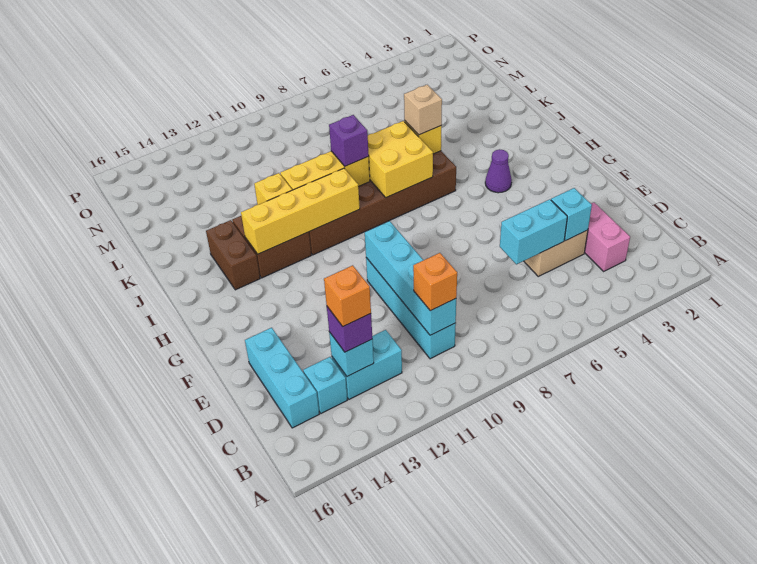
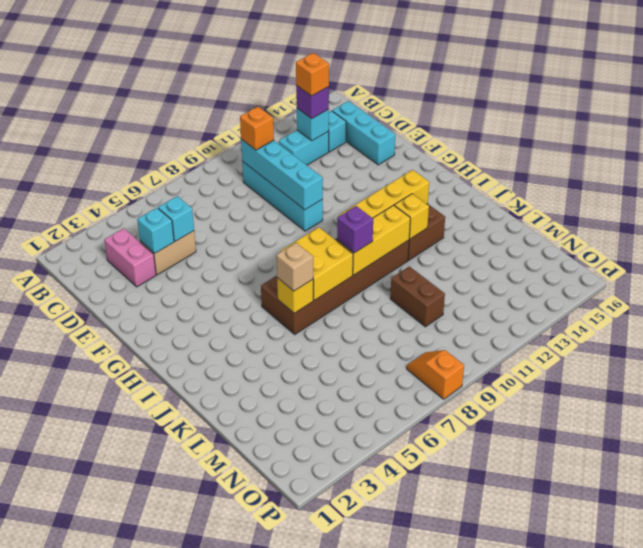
cyan brick D5:D6 level 2 -> cyan brick D5 level 2
purple cone H4 level 1 -> none
brown brick I14:J14 level 1 -> brown brick L10:M10 level 1
none -> orange slope O8:P8 level 1 top P

